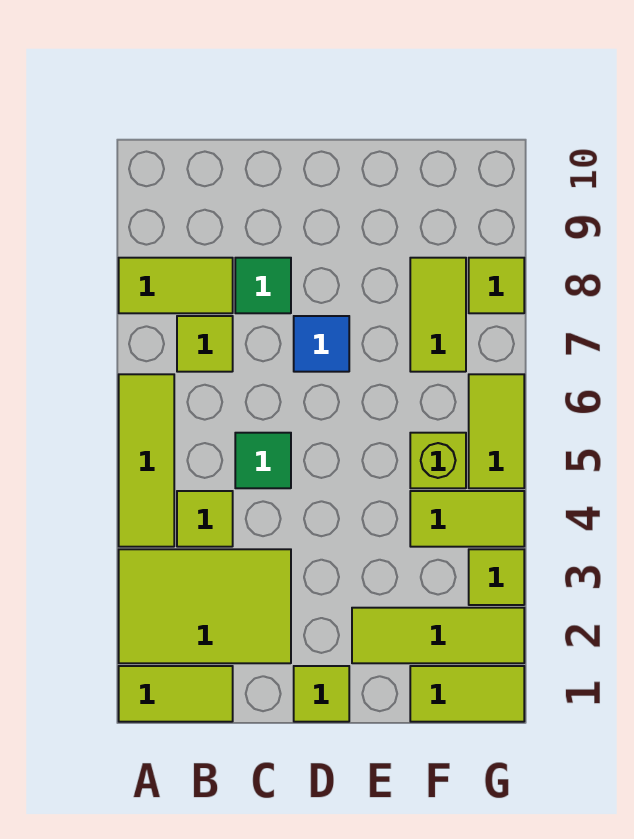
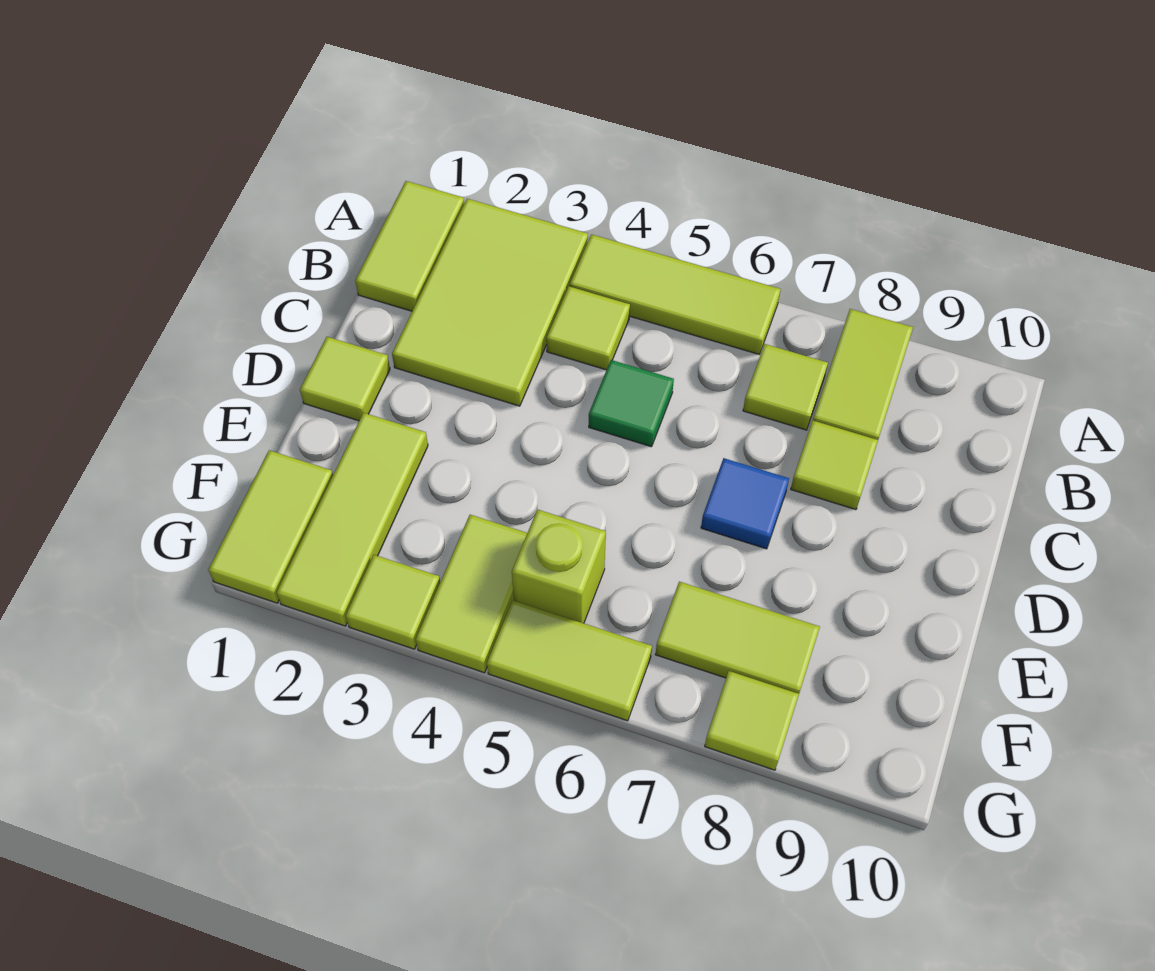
green tile C8 level 1 -> lime tile C8 level 1

